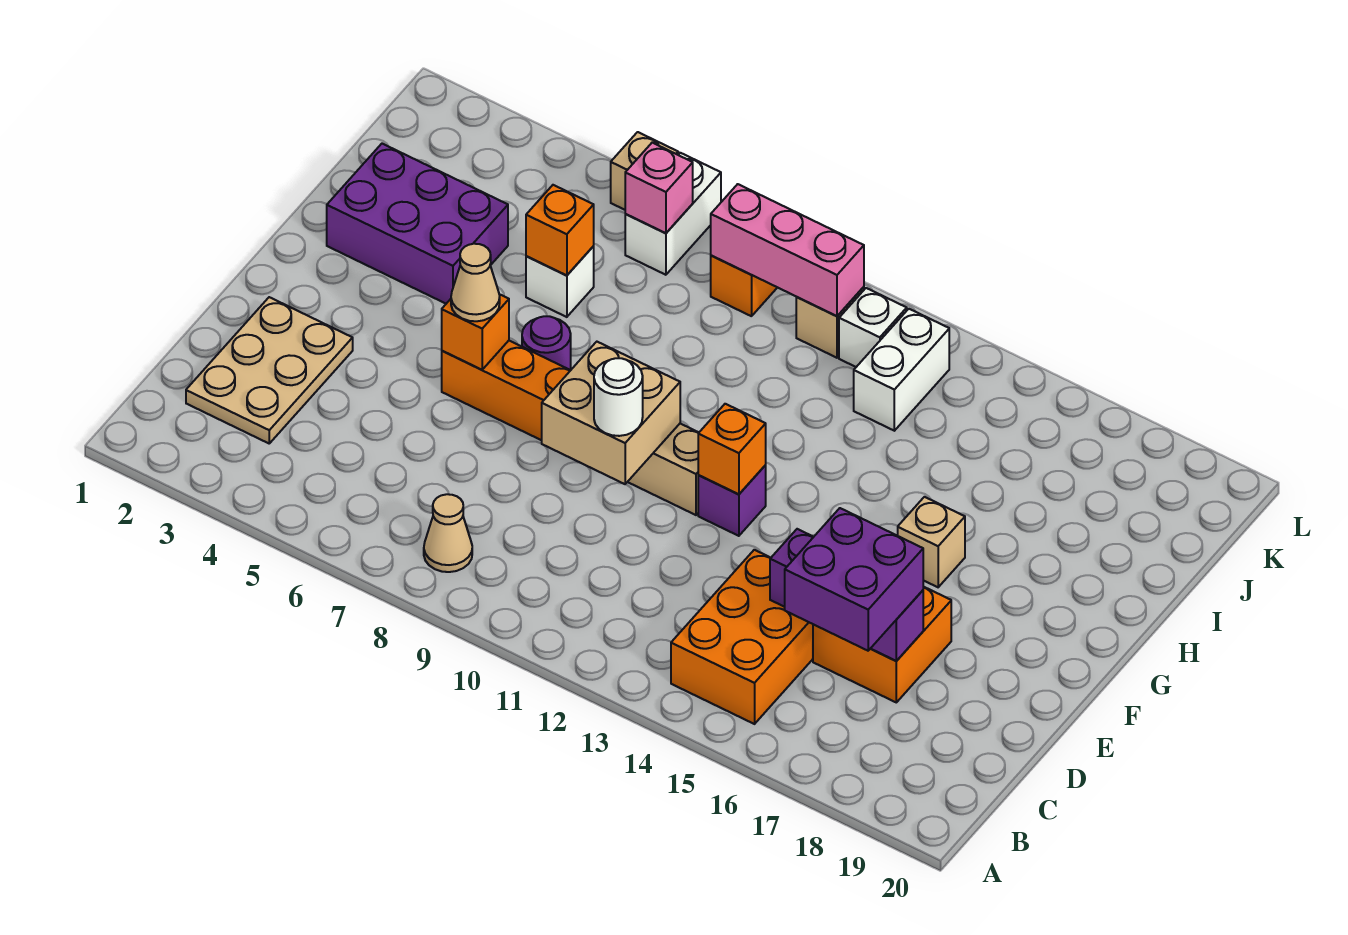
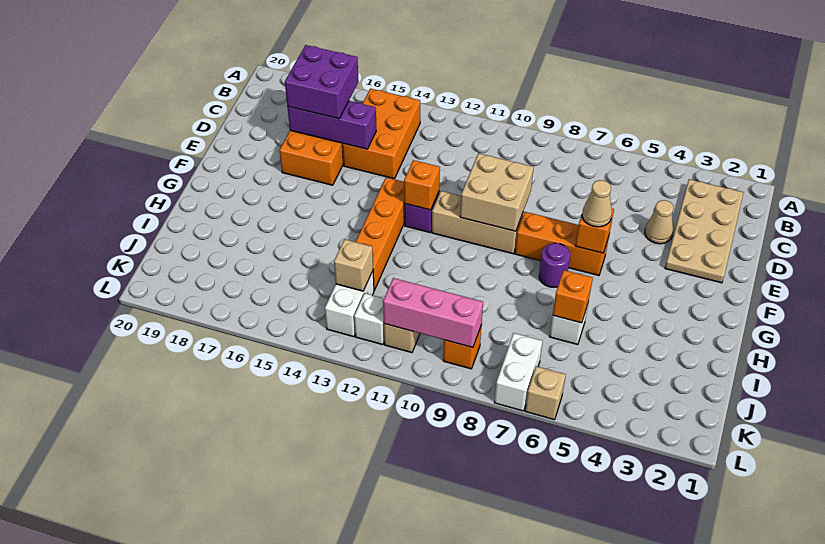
tan cone B8 level 1 -> tan cone D4 level 1
tan plate C2:E3 level 1 -> tan plate B2:E3 level 1
white round brick E10 level 3 -> none
none -> orange brick F13:I13 level 1
tan brick G16 level 1 -> tan brick J13 level 2
purple brick H2:I4 level 1 -> none
pink brick K7 level 2 -> none

